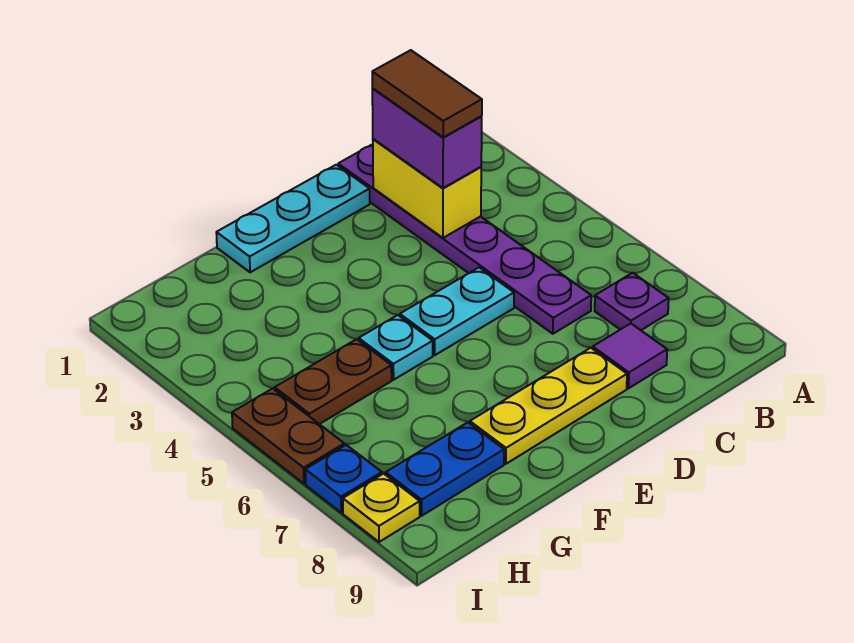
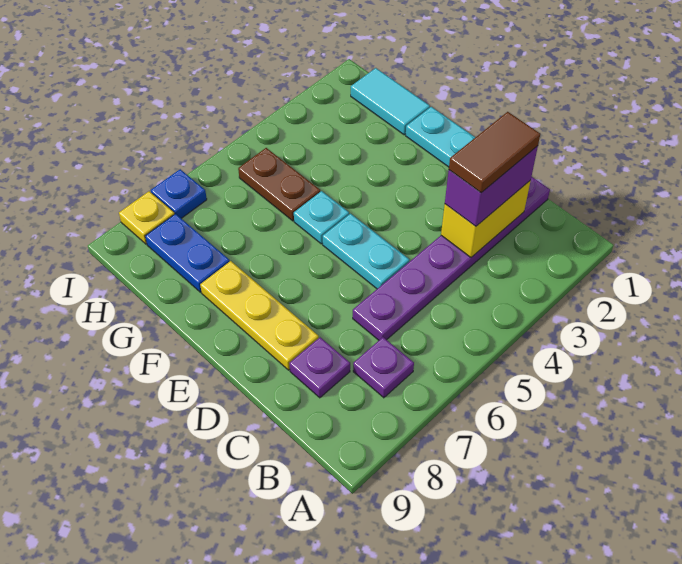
purple tile C8 level 1 -> purple plate C8 level 1
none -> cyan tile G1:H1 level 1
brown plate I5:I6 level 1 -> none

